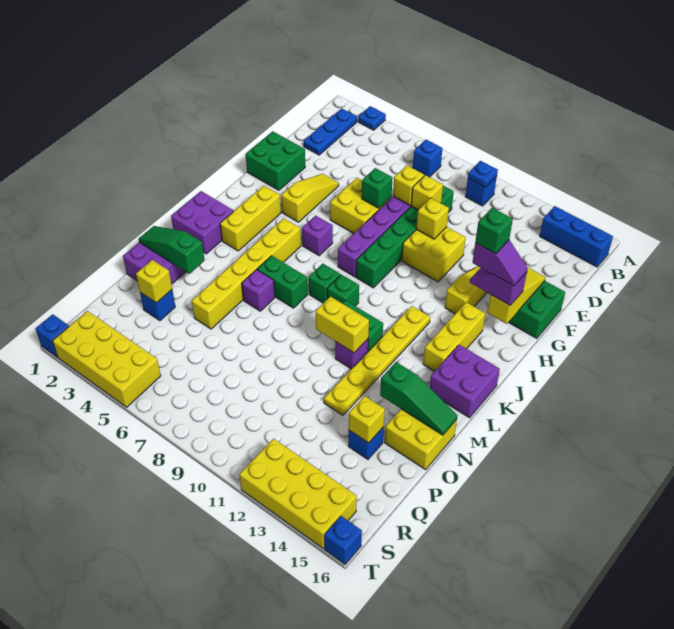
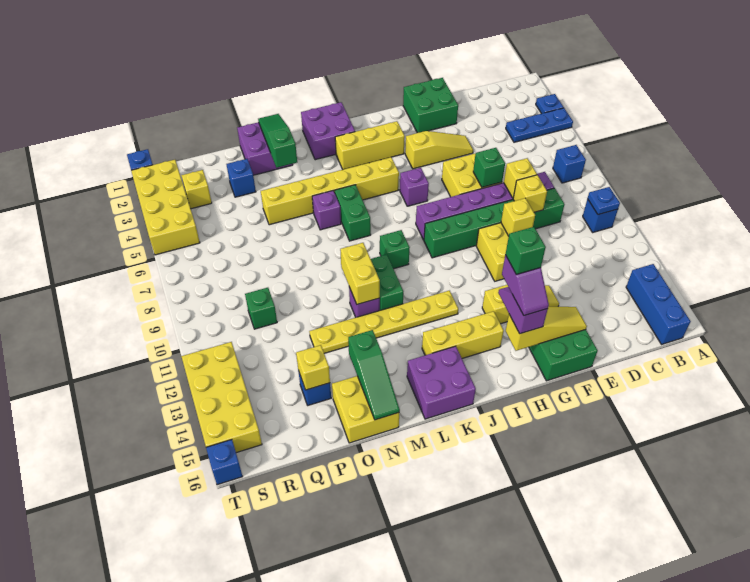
blue plate B2:D2 level 1 -> blue plate A4:C4 level 1
green brick K8 level 1 -> green brick Q10 level 1
yellow brick P3 level 2 -> yellow brick R3 level 1

